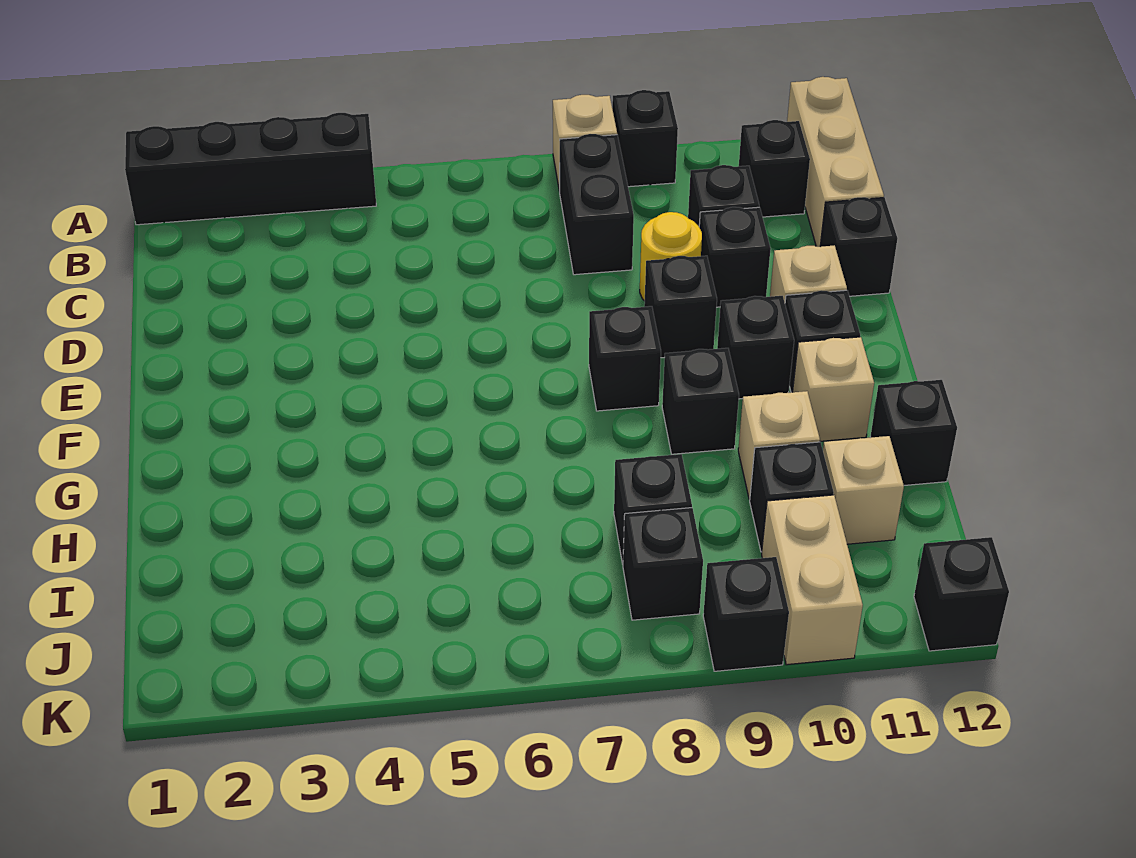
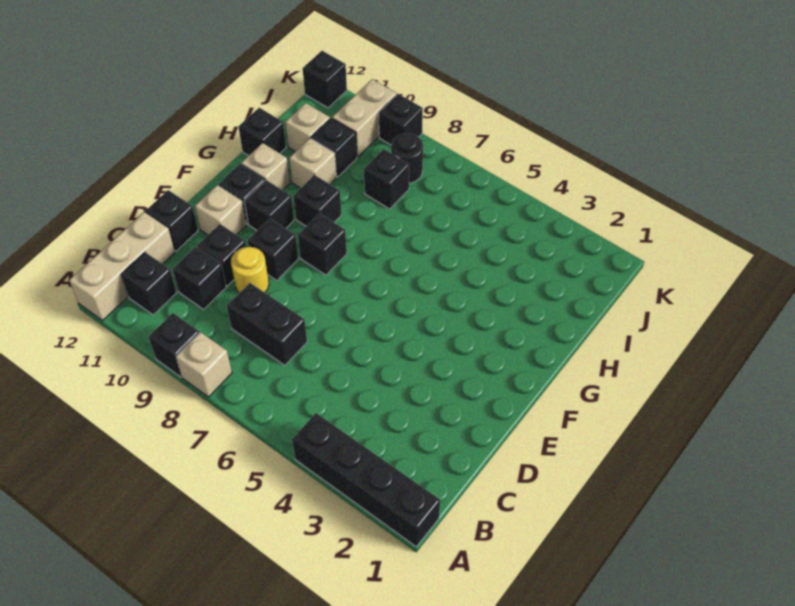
black brick B8:C8 level 1 -> black brick C7:C8 level 1
black brick J8 level 1 -> black round brick J8 level 1

